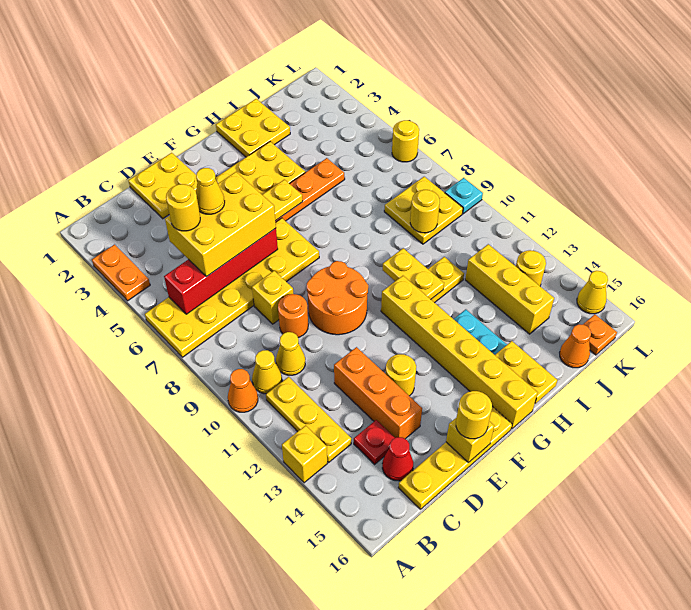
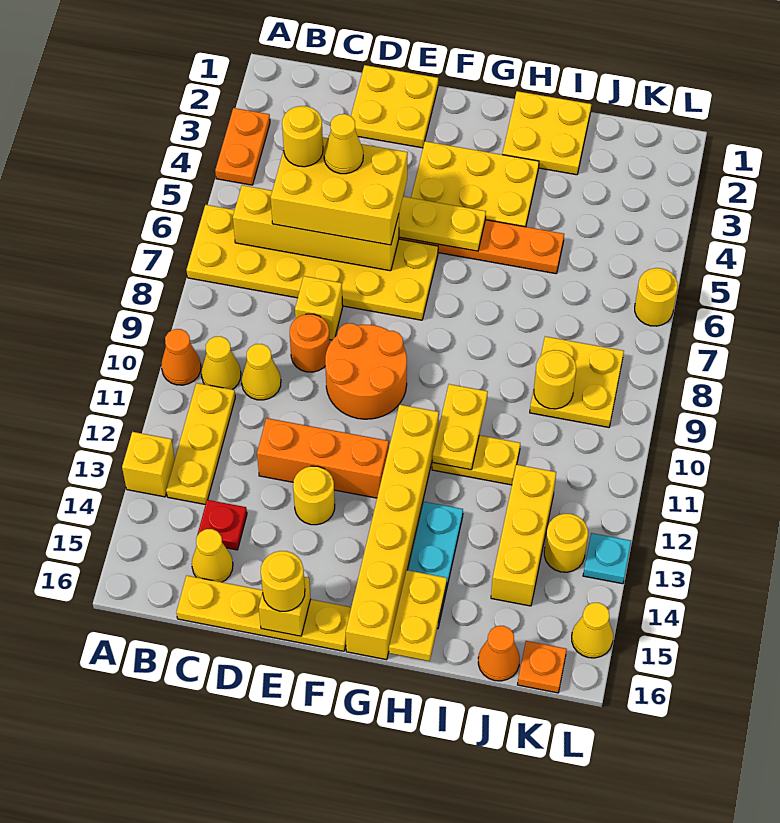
red brick B6:E6 level 2 -> yellow brick B6:E6 level 2
red cone C15 level 1 -> yellow cone C15 level 1
orange brick D12:D14 level 1 -> orange brick D12:F12 level 1
cyan plate L9 level 1 -> cyan plate L13 level 1

